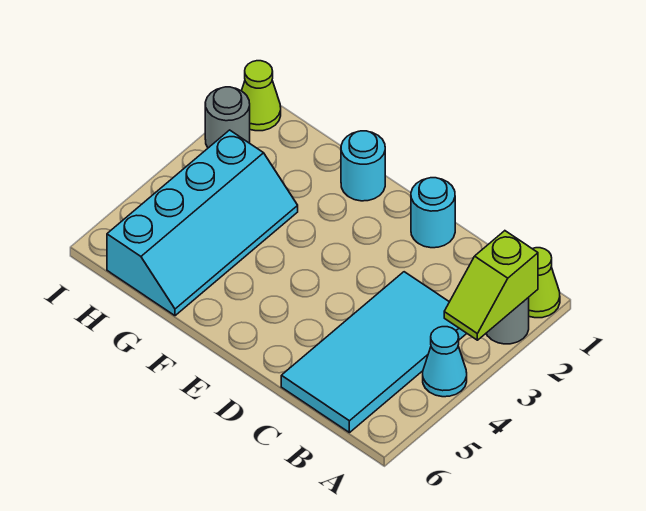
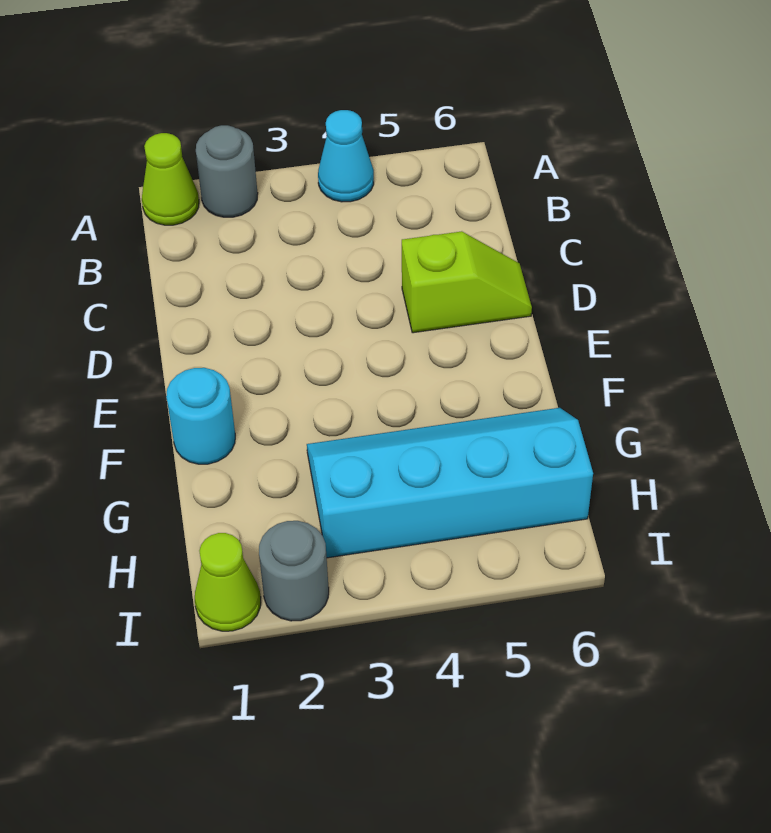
lime slope A2:A3 level 2 top 2 -> lime slope D5:D6 level 1 top 5
cyan tile B3:C6 level 1 -> none
cyan round brick D1 level 1 -> none

